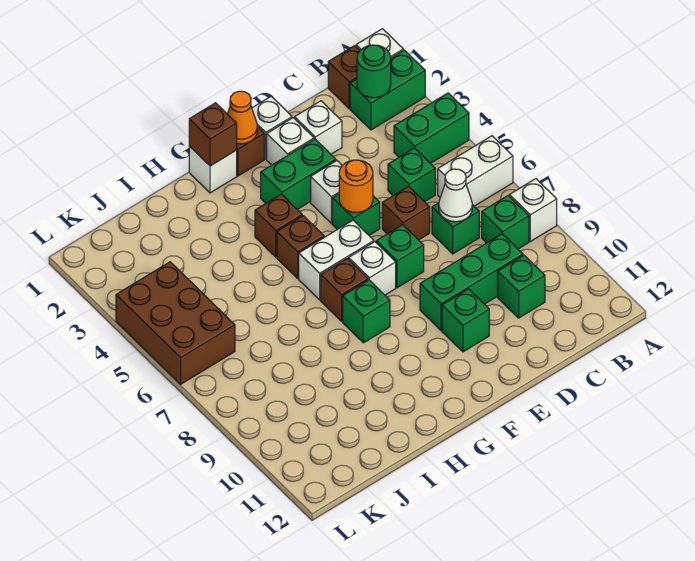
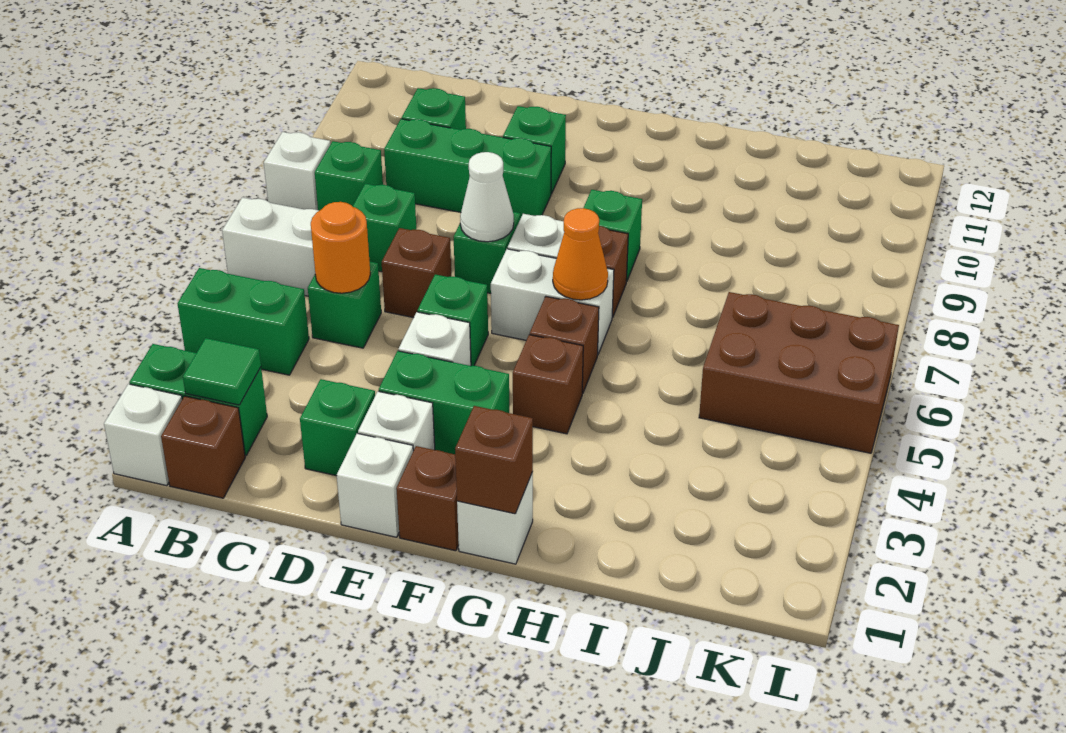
green round brick B2 level 2 -> green tile B2 level 2
white cone C7 level 2 -> white cone E7 level 2
white brick D2 level 1 -> green brick D2 level 1
orange round brick E5 level 2 -> orange round brick C5 level 2
orange cone F1 level 2 -> orange cone G6 level 2
brown brick K4:L6 level 1 -> brown brick J5:L6 level 1

